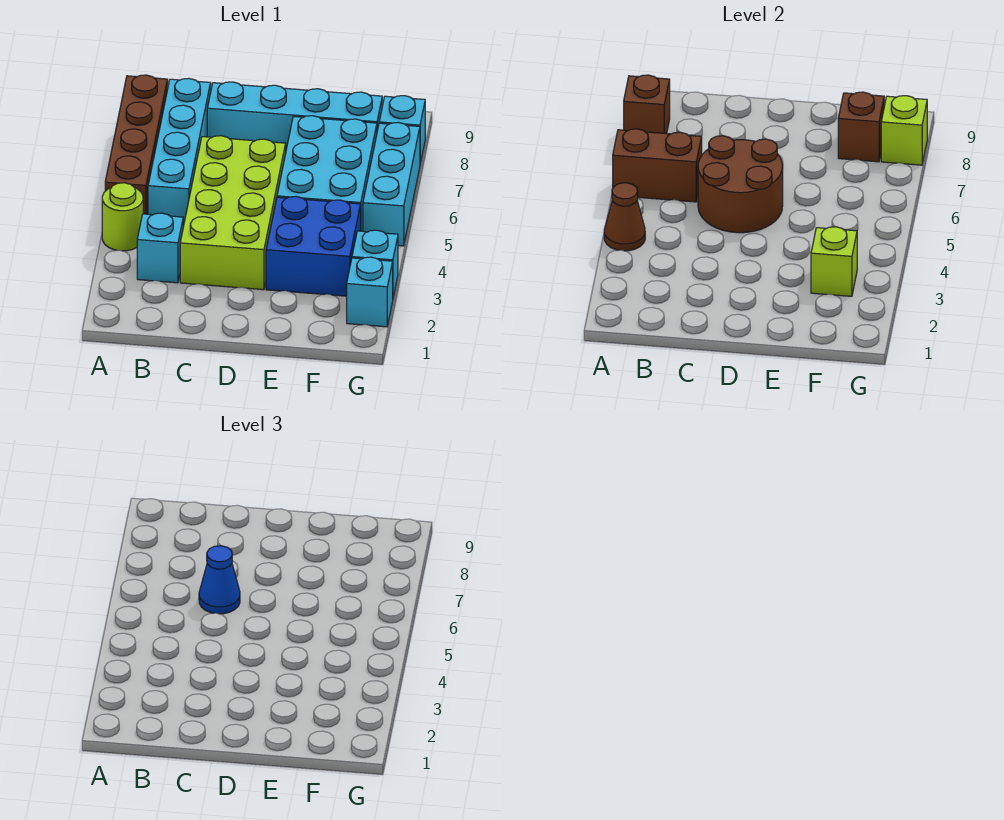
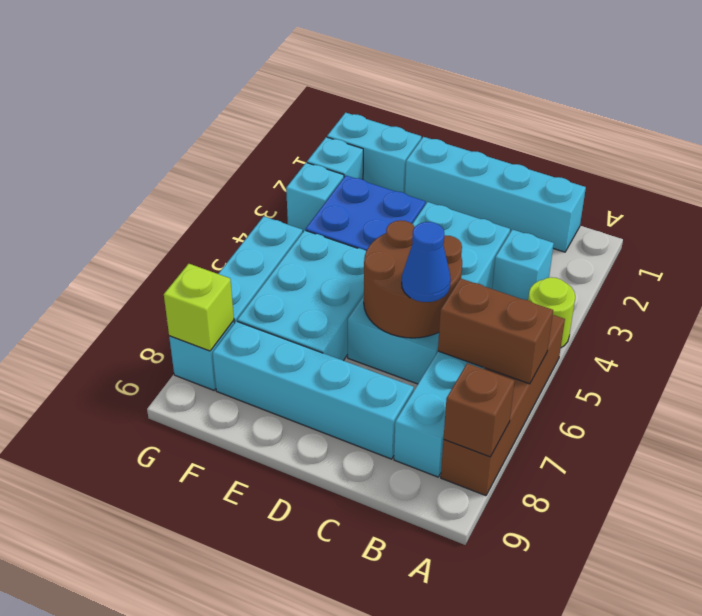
brown cone A4 level 2 -> none
none -> cyan brick B1:E1 level 1
lime brick C3:D6 level 1 -> cyan brick C3:D6 level 1
none -> cyan brick F1:G1 level 1
lime brick F3 level 2 -> none
brown brick F8 level 2 -> none

